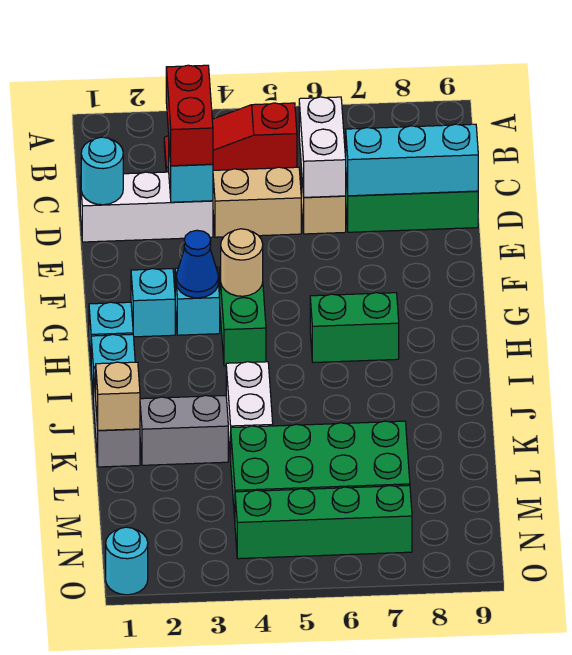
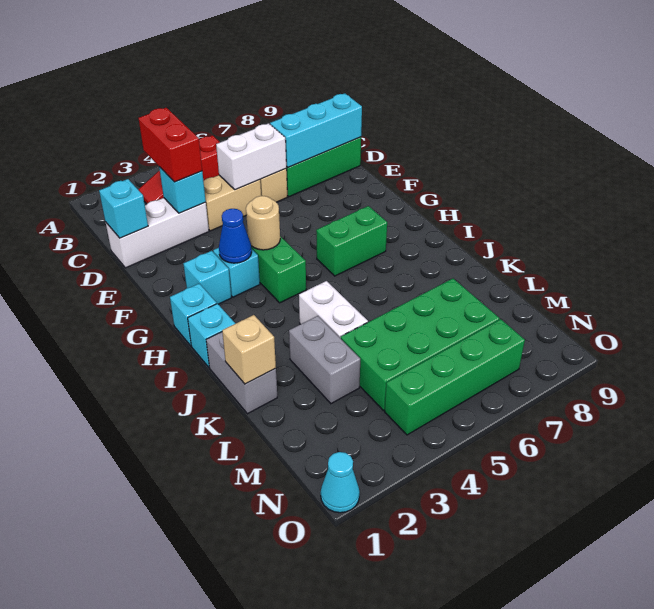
white brick C6:D6 level 2 -> white brick D5:D6 level 2
cyan round brick D1 level 2 -> cyan brick D1 level 2
grey brick K2:K3 level 1 -> grey brick K3:L3 level 1
cyan round brick O1 level 1 -> cyan cone O1 level 1

